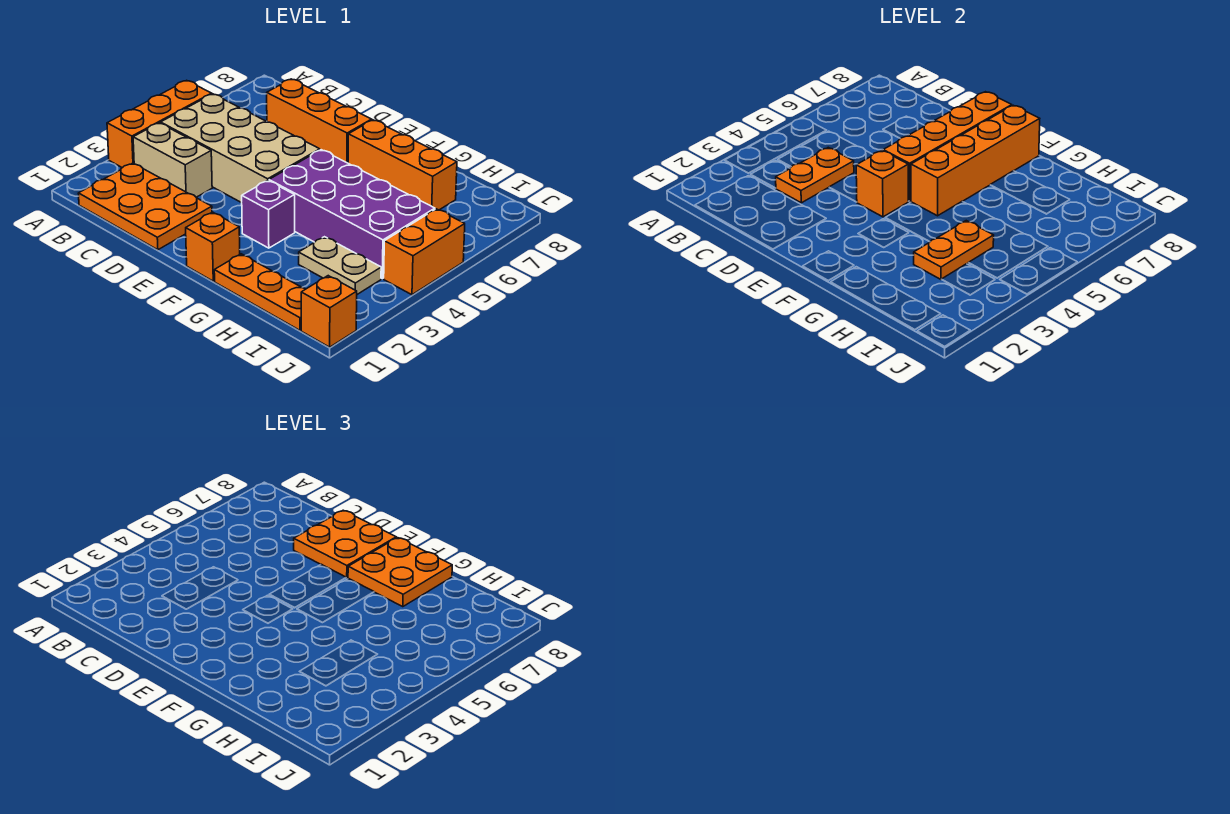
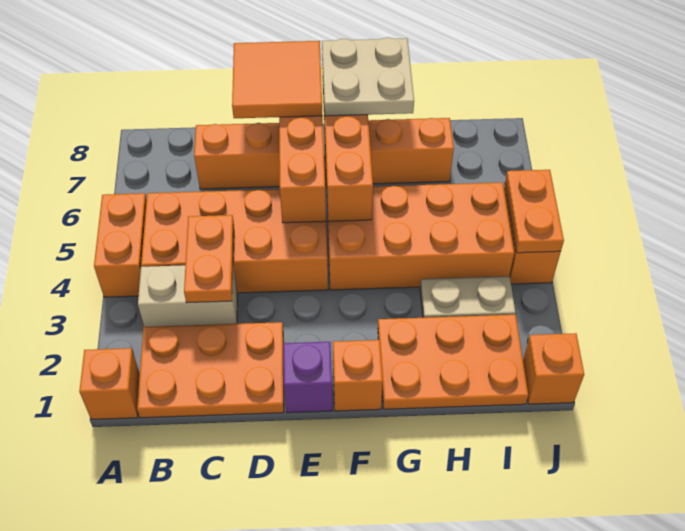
orange brick A3:A5 level 1 -> orange brick A4:A5 level 1
tan brick B4:E5 level 1 -> orange brick B4:E5 level 1
orange plate D7:E8 level 3 -> orange tile D7:E8 level 3
orange brick E4 level 2 -> orange brick A1 level 1
purple brick F3 level 1 -> purple brick E1 level 1
purple brick F4:I5 level 1 -> orange brick F4:I5 level 1
orange plate F7:G8 level 3 -> tan plate F7:G8 level 3
orange plate G1:I1 level 1 -> orange plate G1:I2 level 1
orange plate H3:H4 level 2 -> orange plate J4:J5 level 2

